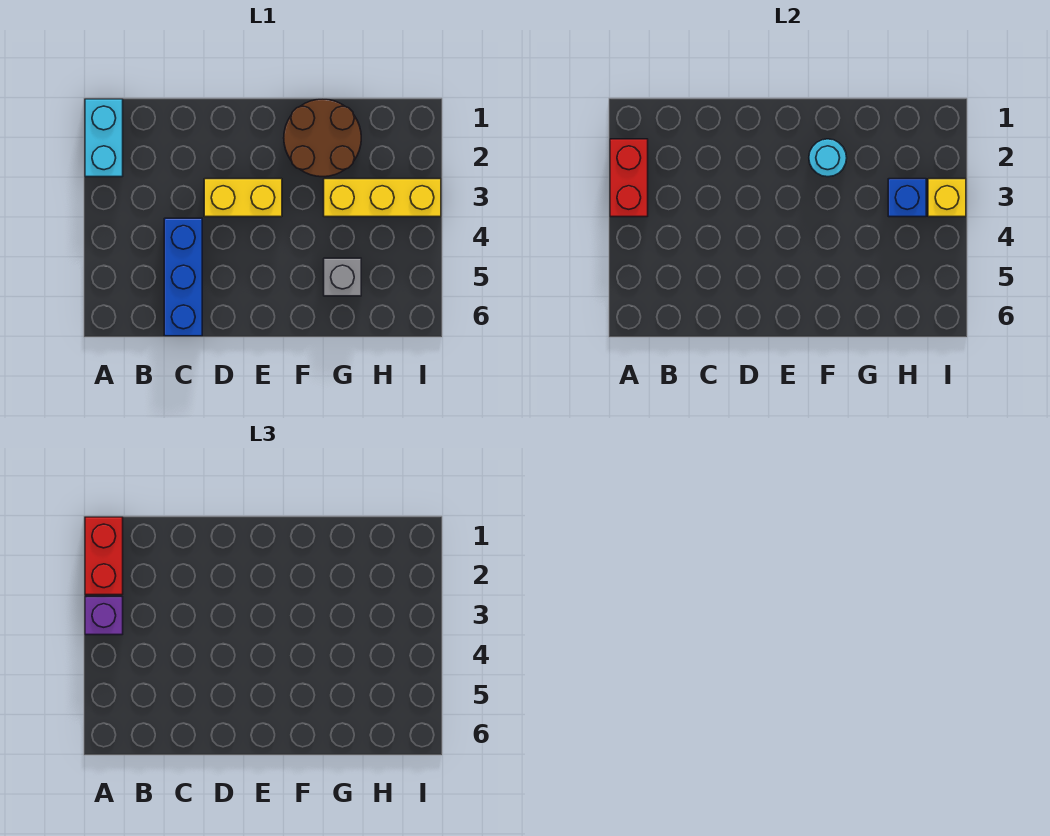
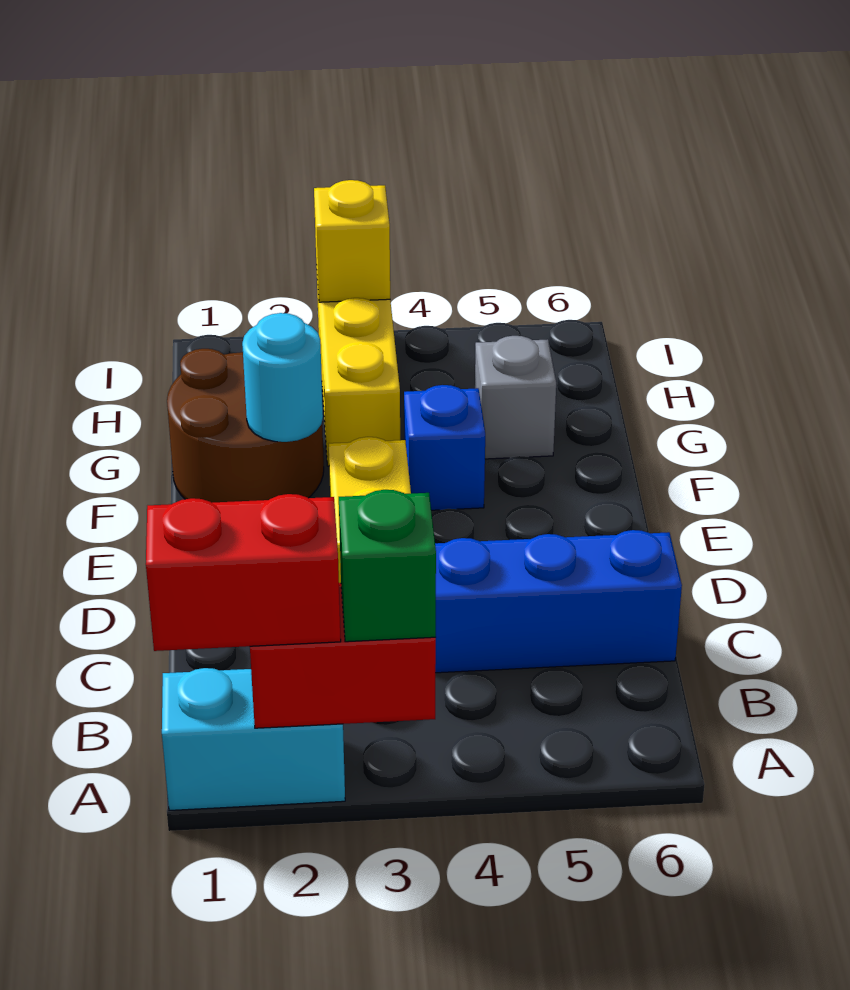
purple brick A3 level 3 -> green brick A3 level 3
blue brick H3 level 2 -> blue brick F4 level 1

